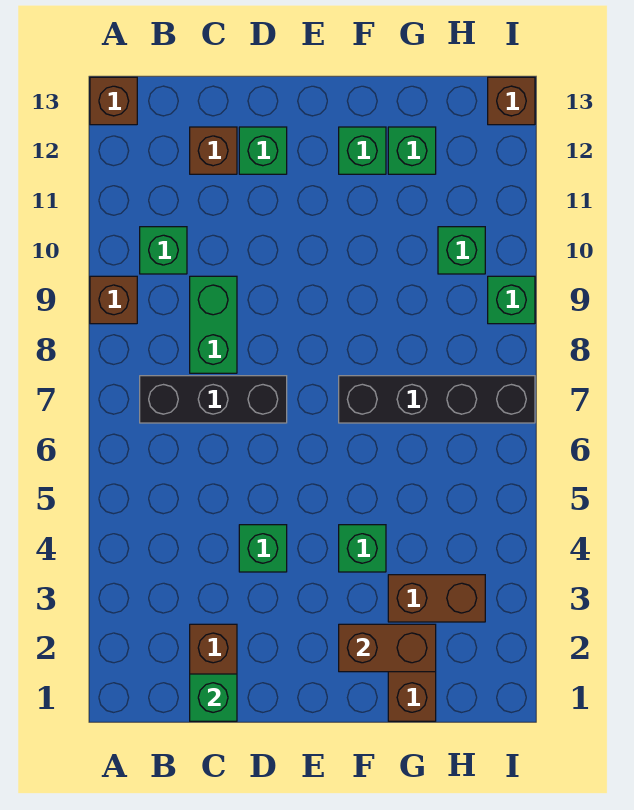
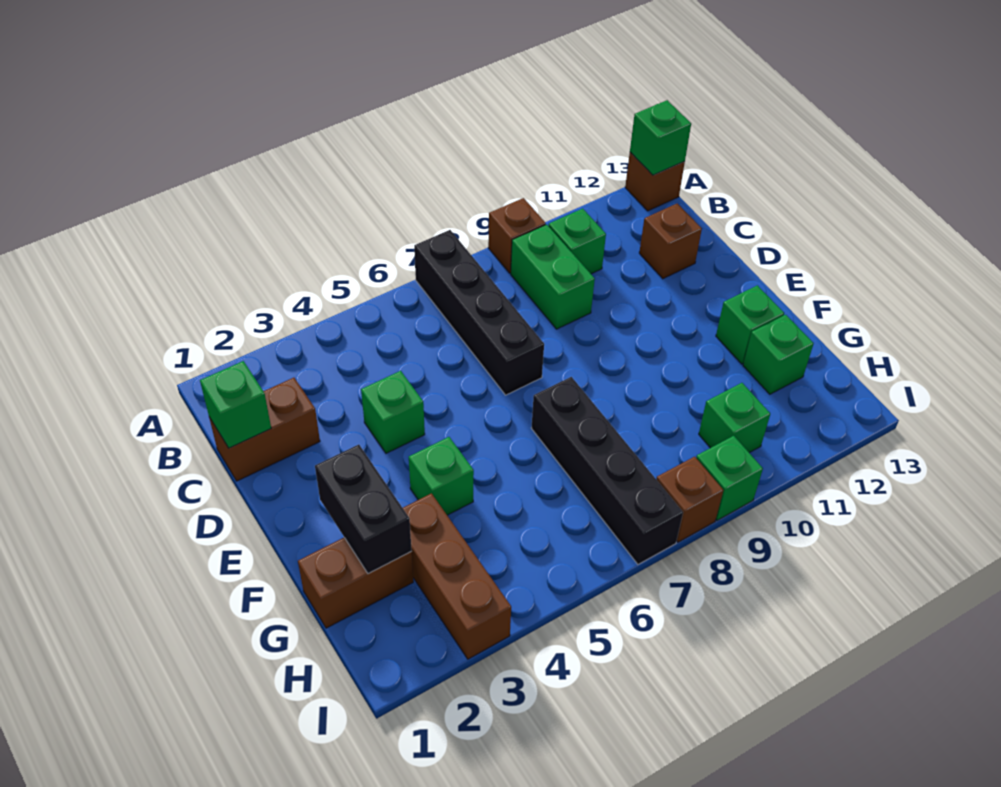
black brick B7:D7 level 1 -> black brick A7:D7 level 1
green brick C8:C9 level 1 -> green brick B9:C9 level 1
green brick D12 level 1 -> green brick A13 level 2
brown brick F2:G2 level 2 -> black brick F2:G2 level 2
brown brick G3:H3 level 1 -> brown brick G3:I3 level 1
brown brick I13 level 1 -> brown brick I8 level 1

